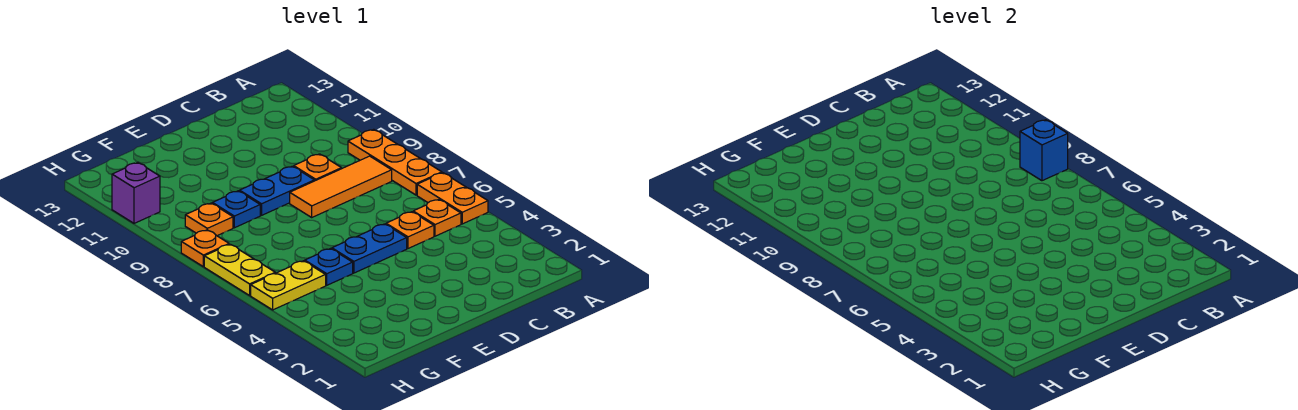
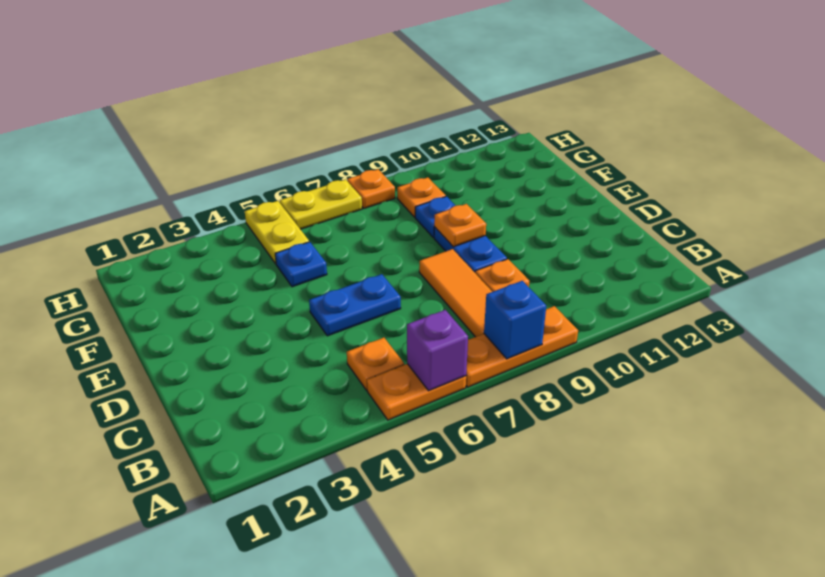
orange plate C5 level 1 -> orange plate E9 level 2
blue plate D5:E5 level 1 -> blue plate D5:D6 level 1
purple brick H11 level 1 -> purple brick A6 level 2

